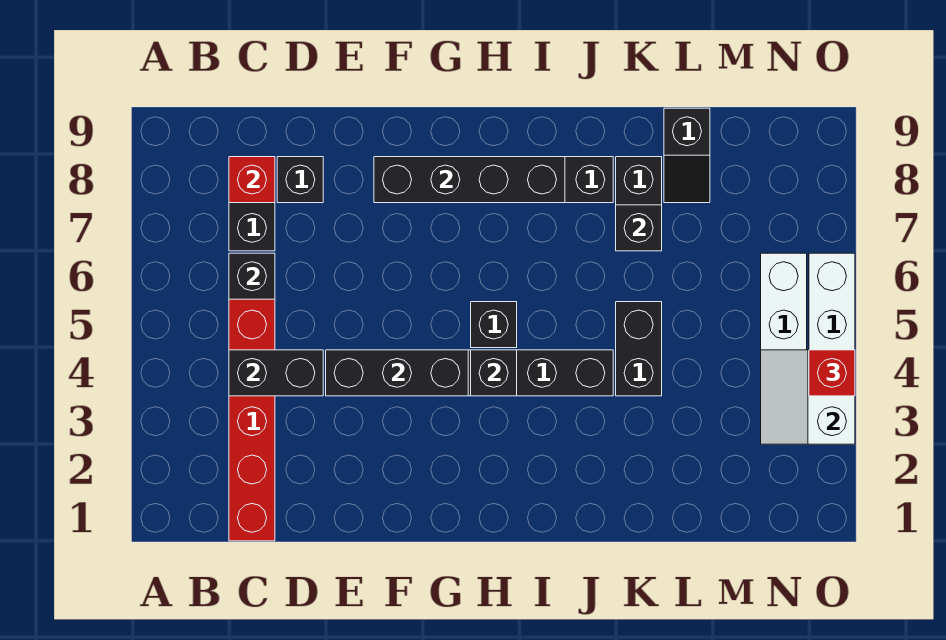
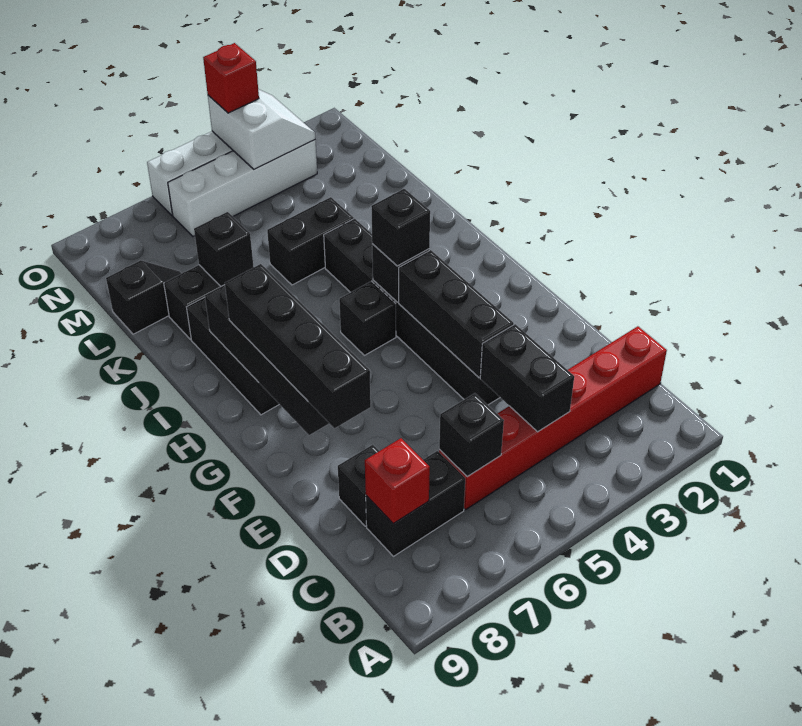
none -> black brick E8:H8 level 3
none -> black brick H4 level 3
white slope N3:O4 level 2 top O -> white slope N3:O4 level 2 top 4

